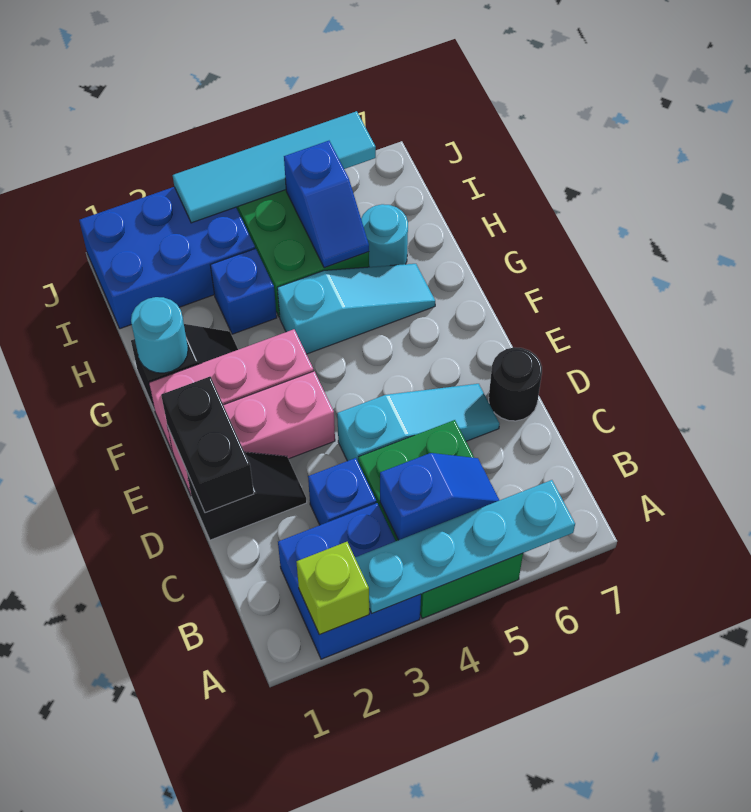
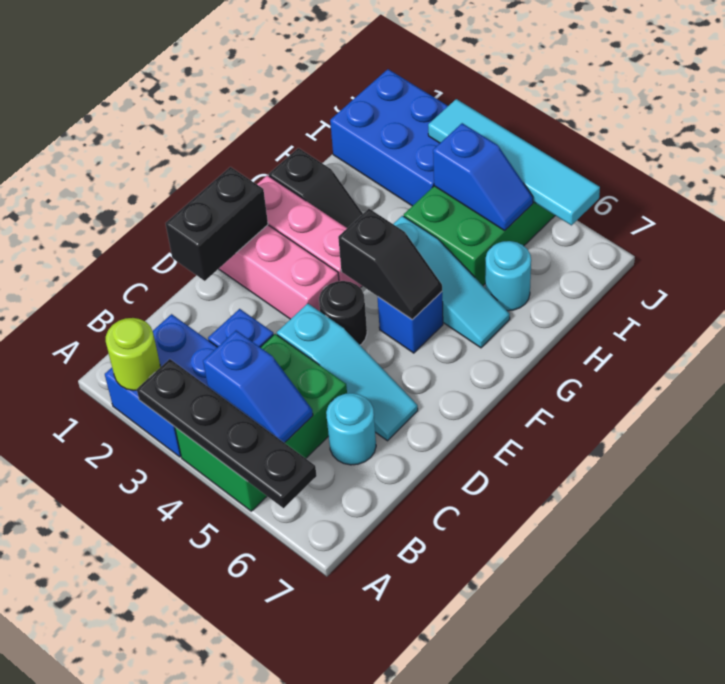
lime brick A2 level 2 -> lime round brick A2 level 2
cyan plate A3:A6 level 2 -> black plate A3:A6 level 2
black slope D1:D2 level 1 top 1 -> black slope F4:F5 level 2 top 4
black round brick D7 level 1 -> black round brick E4 level 1
cyan round brick G1 level 2 -> cyan round brick C6 level 1
blue brick H3 level 1 -> blue brick F5 level 1
blue slope H5:I5 level 2 top I -> blue slope I4:I5 level 2 top 4

